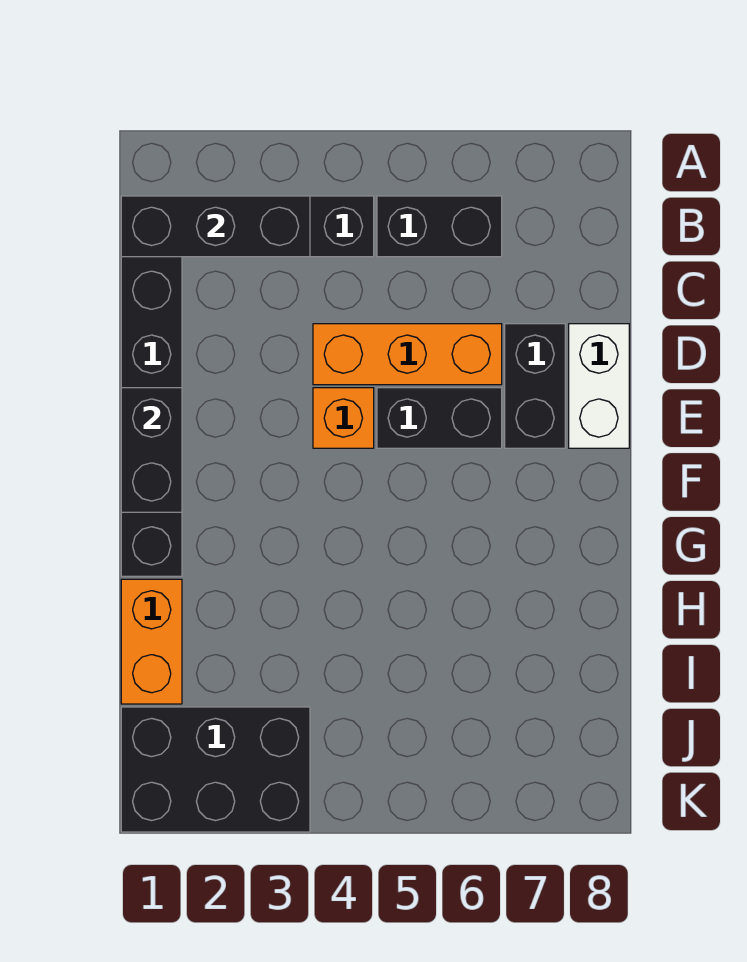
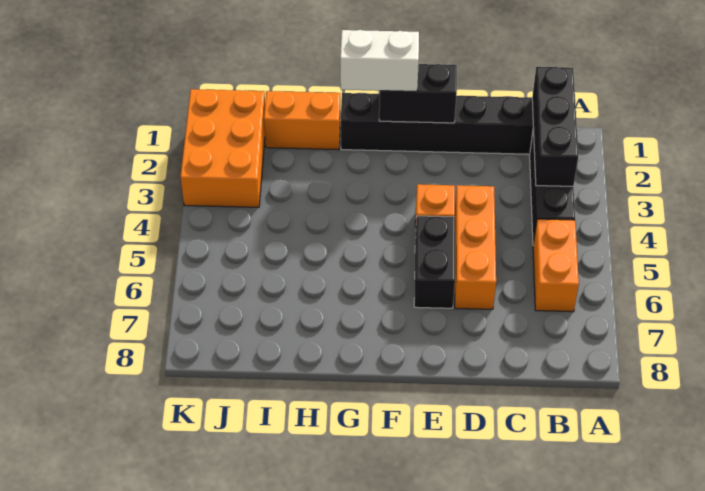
black brick B5:B6 level 1 -> orange brick B5:B6 level 1
black brick D7:E7 level 1 -> none
white brick D8:E8 level 1 -> white brick F1:G1 level 3
black brick J1:K3 level 1 -> orange brick J1:K3 level 1

